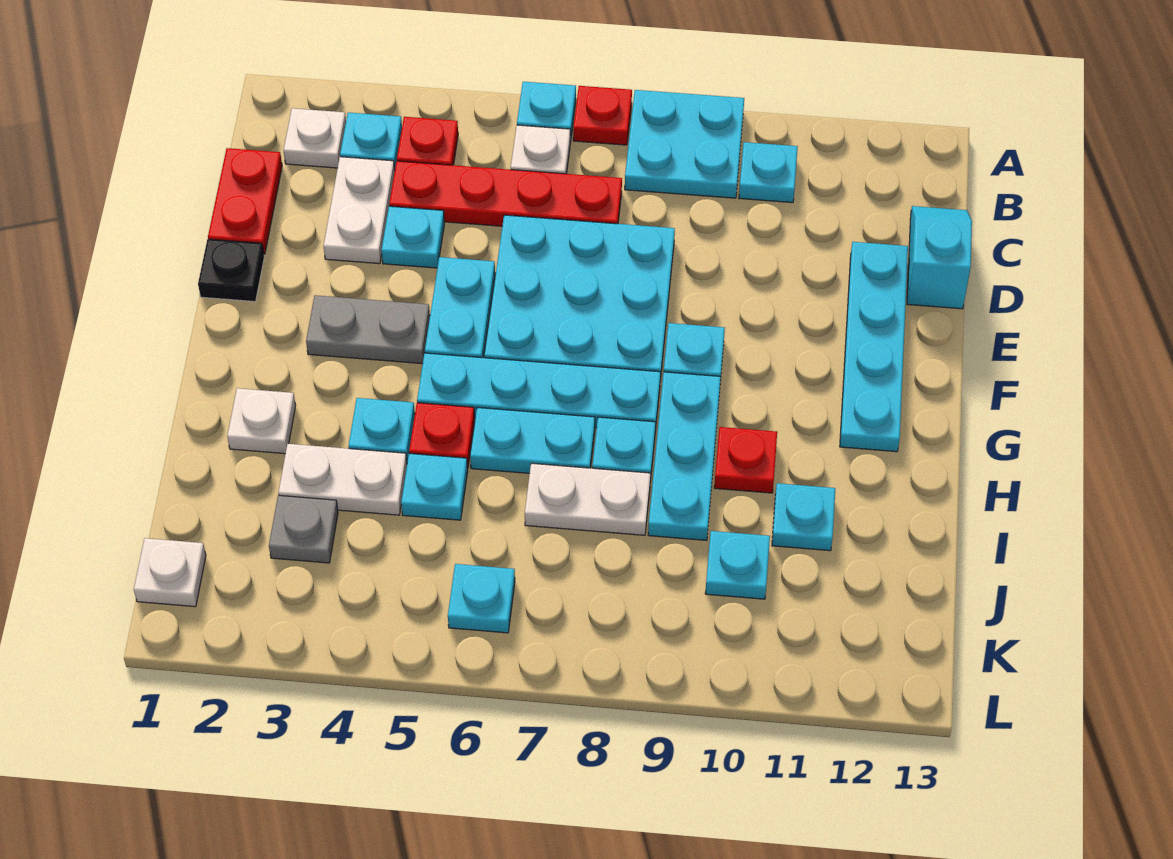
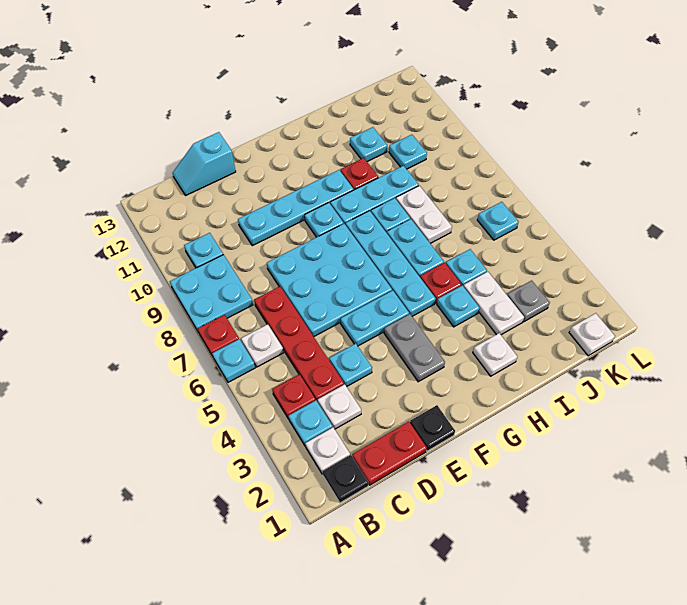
none -> black plate B1 level 1
white plate C3:D3 level 1 -> white plate C3 level 1
cyan plate D12:G12 level 1 -> cyan plate D10:G10 level 1

